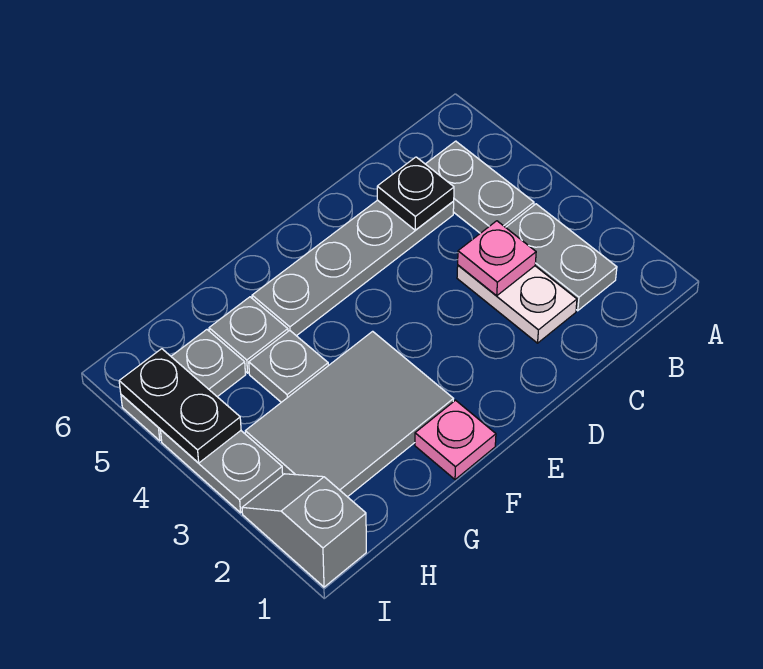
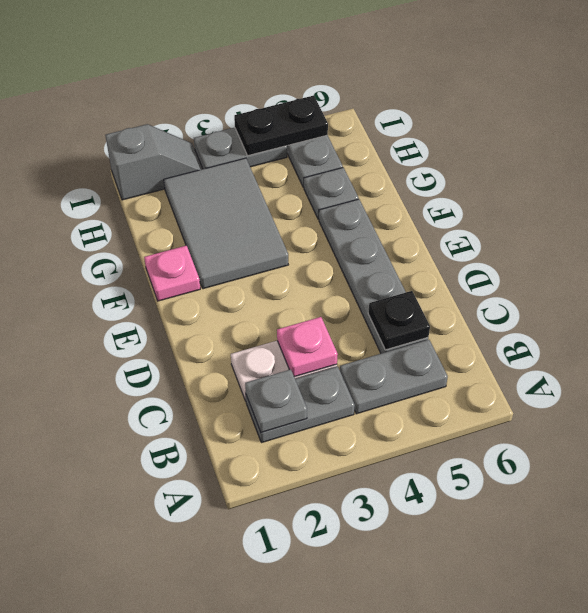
grey plate G4 level 1 -> grey plate B2 level 2

